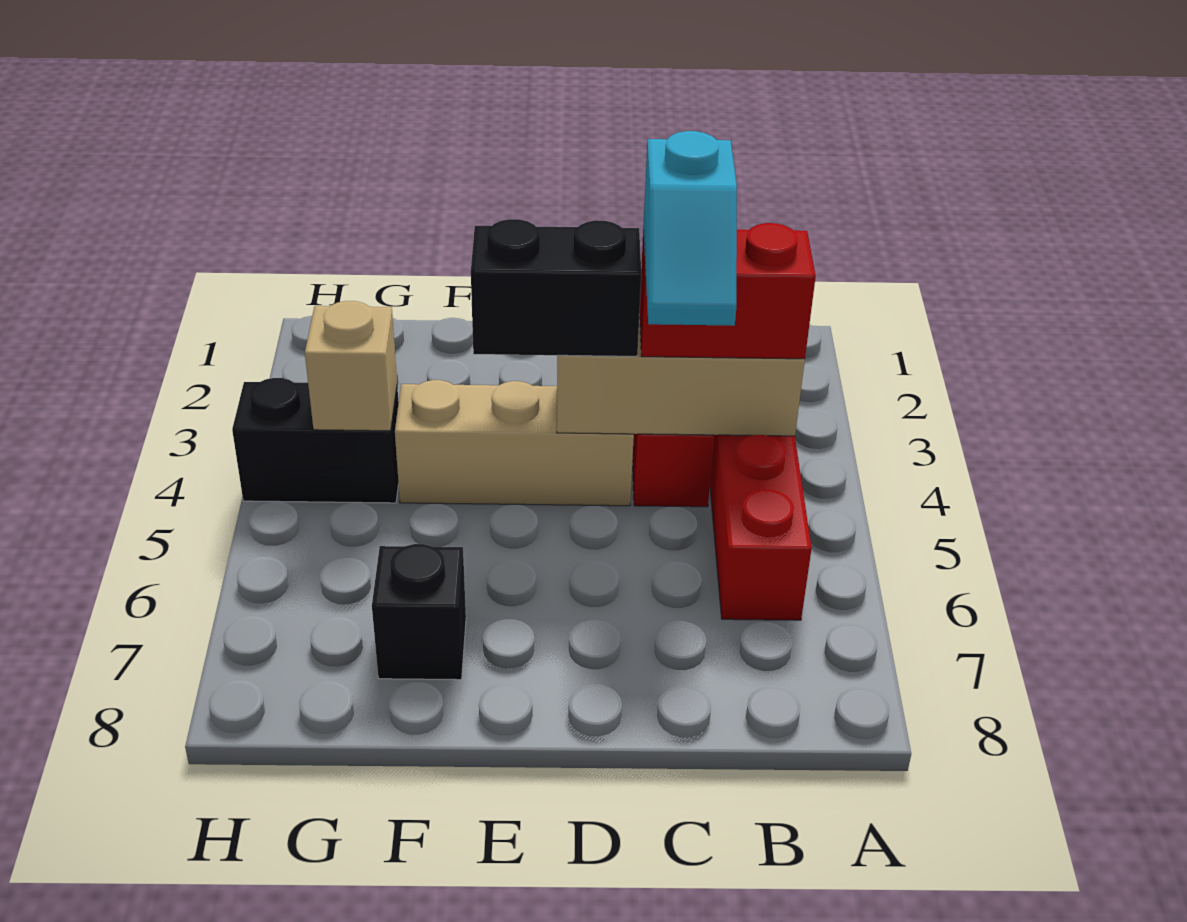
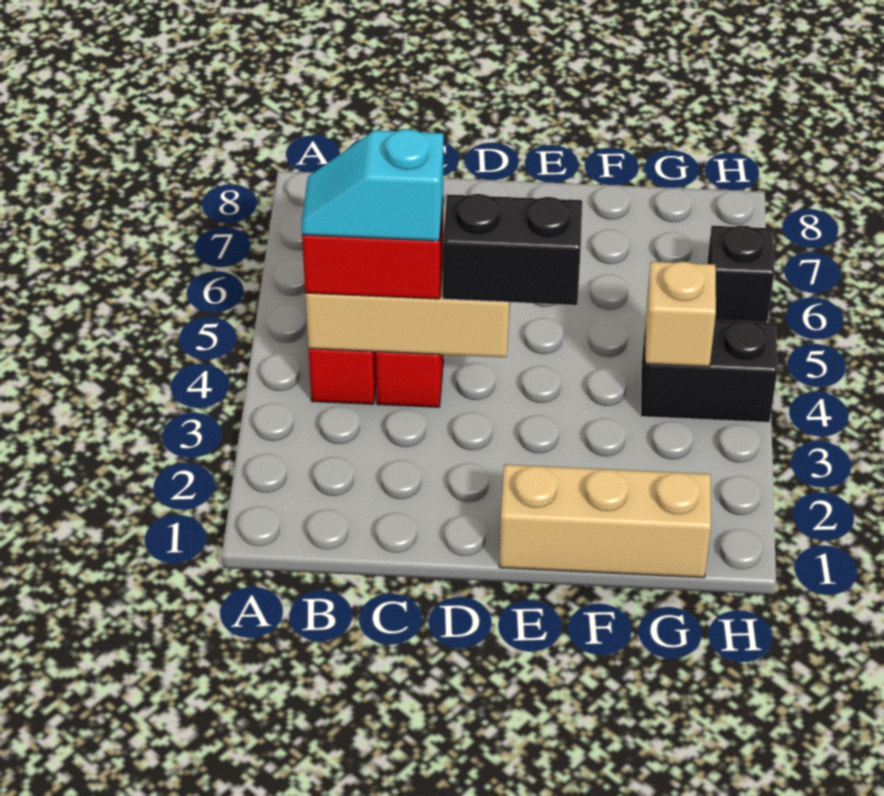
cyan slope C4:C5 level 4 top 4 -> cyan slope B4:C4 level 4 top C
tan brick D4:F4 level 1 -> tan brick E1:G1 level 1
black brick F7 level 1 -> black brick H6 level 1

